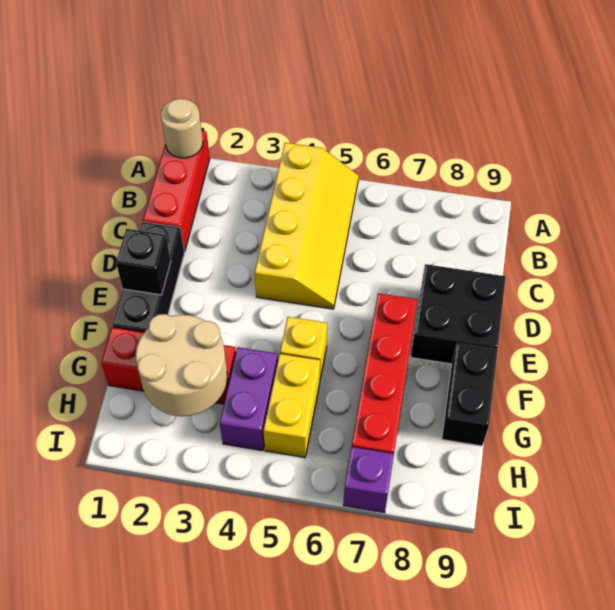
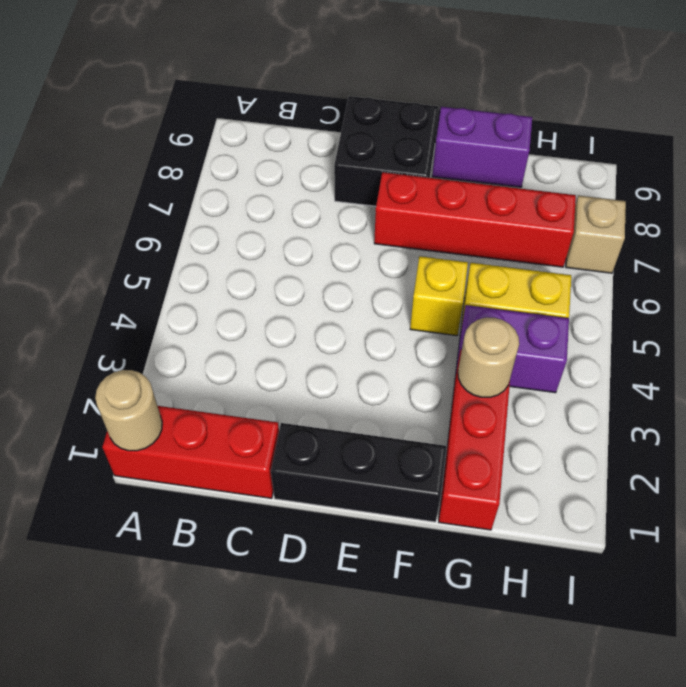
yellow slope A4:D5 level 1 top 4 -> none
black brick E1 level 2 -> none
black brick F9:G9 level 1 -> purple brick F9:G9 level 1
tan round brick G2:H3 level 2 -> tan round brick G3 level 2
purple brick I7 level 1 -> tan brick I7 level 1

